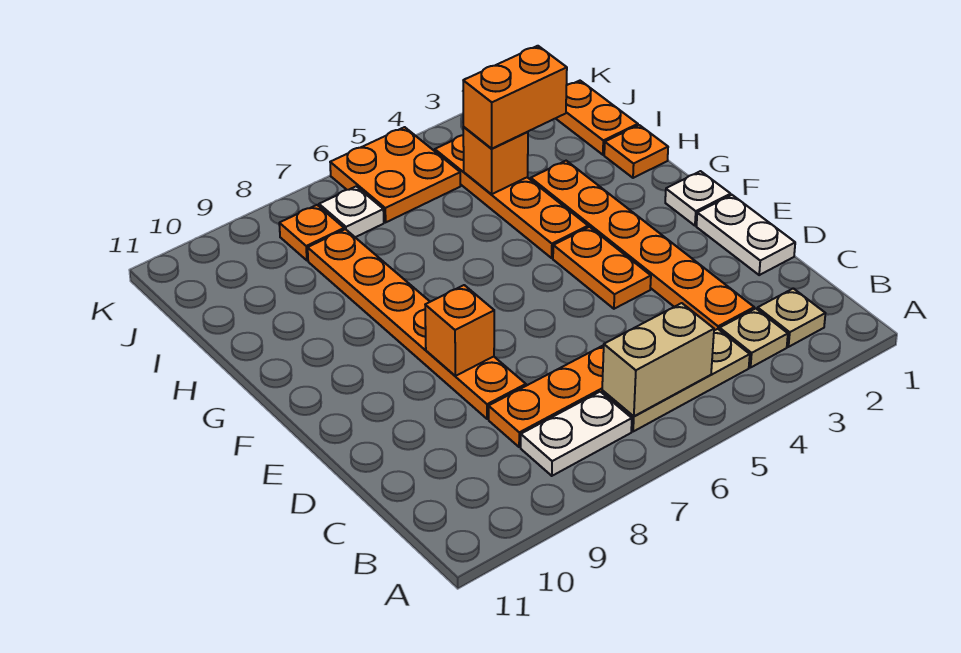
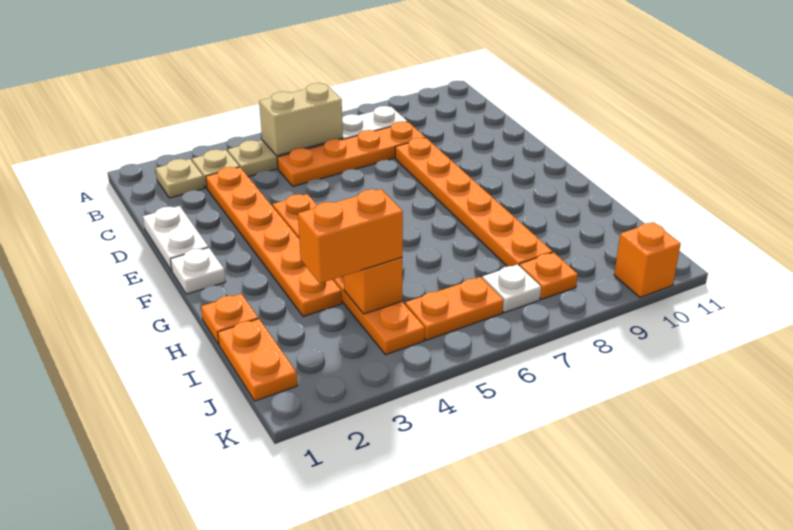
orange brick E8 level 2 -> orange brick K10 level 1
orange plate J5:K6 level 1 -> orange plate J5:J6 level 1

